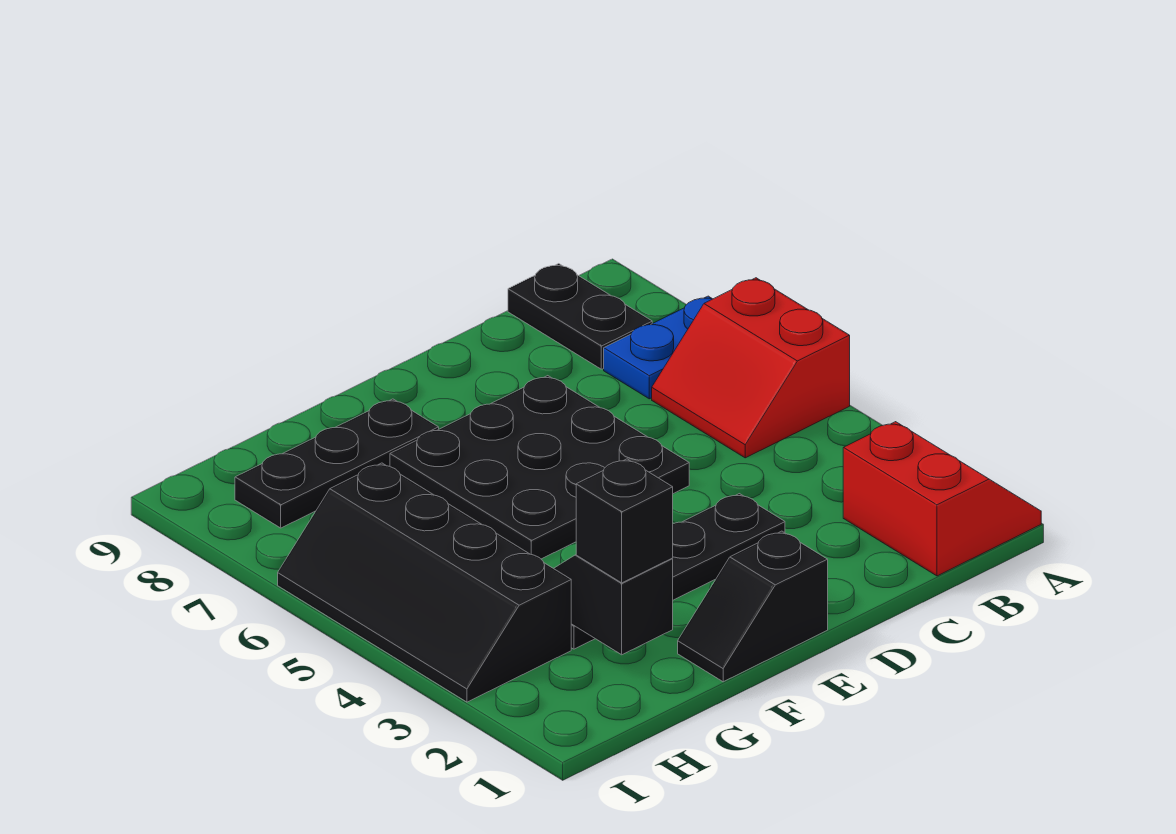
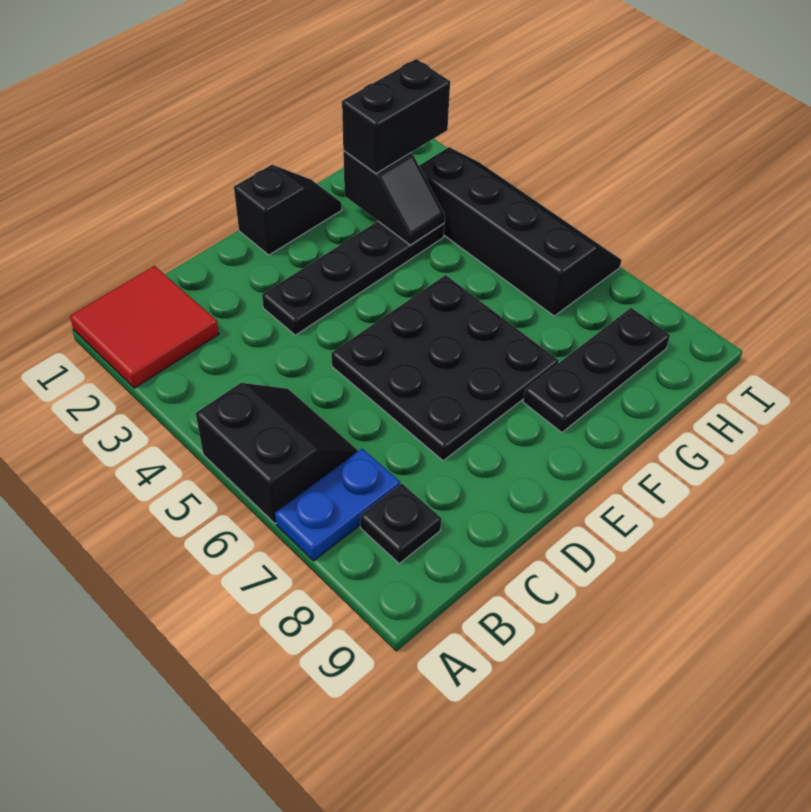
red slope A1:B2 level 1 top B -> red tile A1:B2 level 1
red slope A5:B6 level 1 top A -> black slope A5:B6 level 1 top A
black plate B8:B9 level 1 -> black plate B8 level 1
black brick G2 level 3 -> black brick G2:H2 level 3

